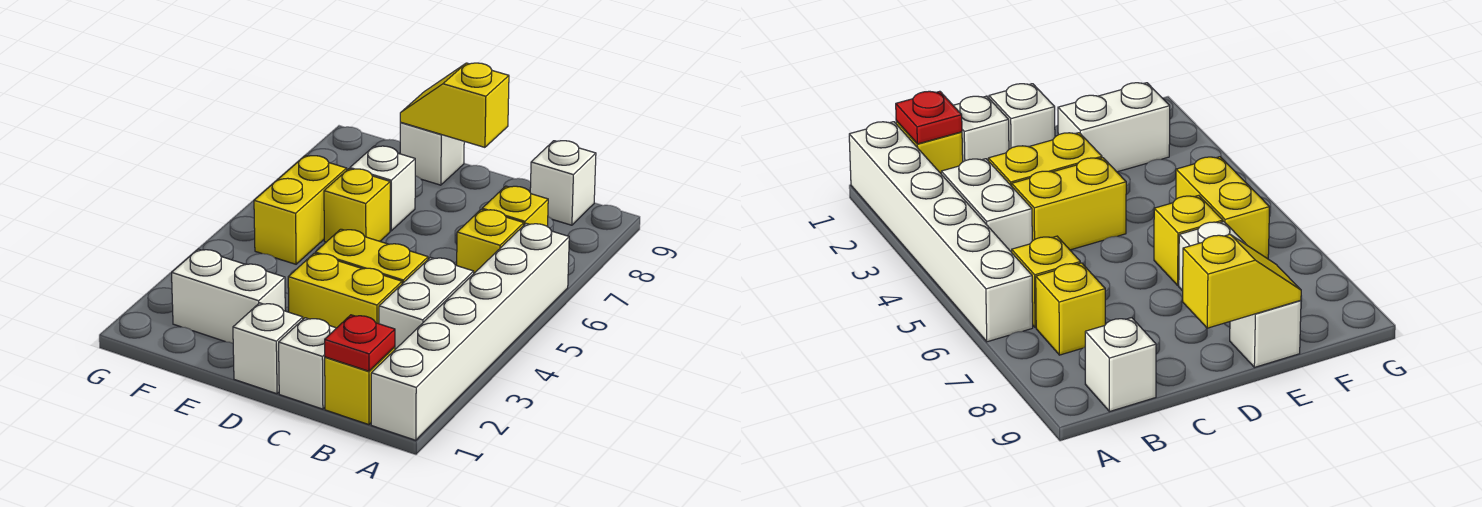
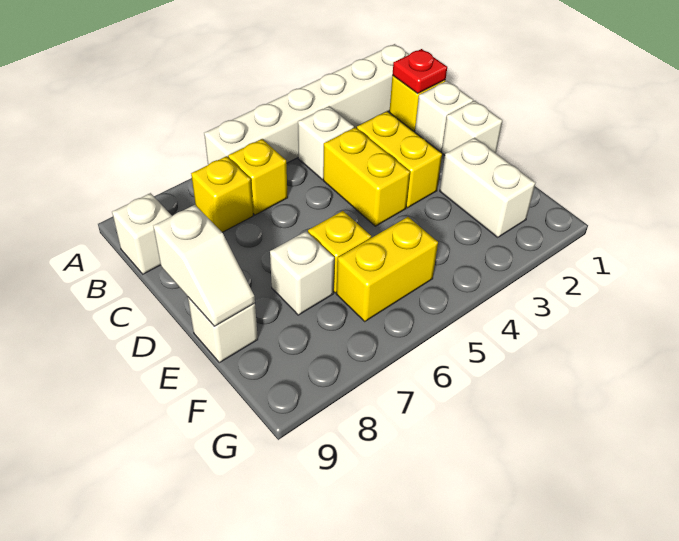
white brick B3:B4 level 1 -> white brick B4 level 1
yellow slope D9:E9 level 2 top D -> white slope D9:E9 level 2 top D

